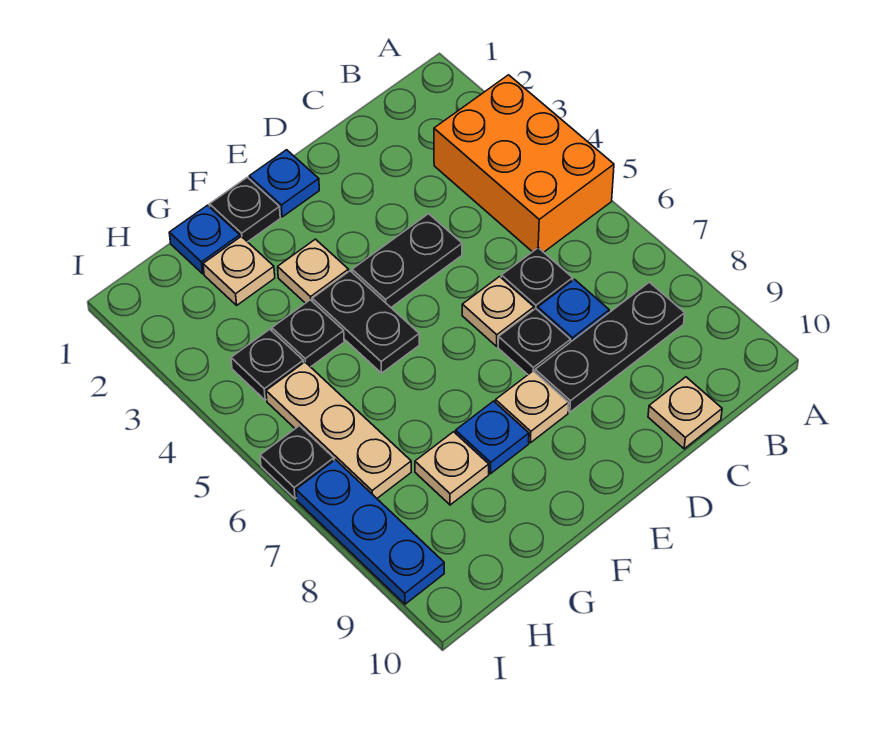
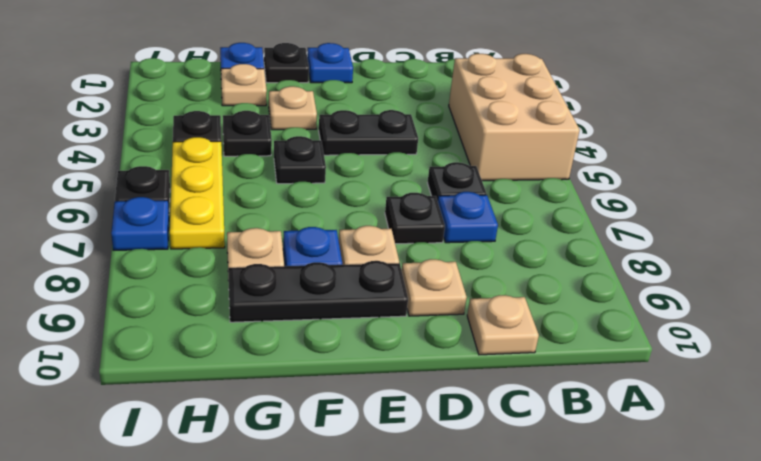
orange brick A3:B5 level 1 -> tan brick A3:B5 level 1
black plate B8:D8 level 1 -> black plate E9:G9 level 1
tan plate D6 level 1 -> tan plate D9 level 1
black plate F4:F5 level 1 -> black plate F5 level 1
tan plate H5:H7 level 1 -> yellow plate H5:H7 level 1
blue plate I7:I9 level 1 -> blue plate I7 level 1

